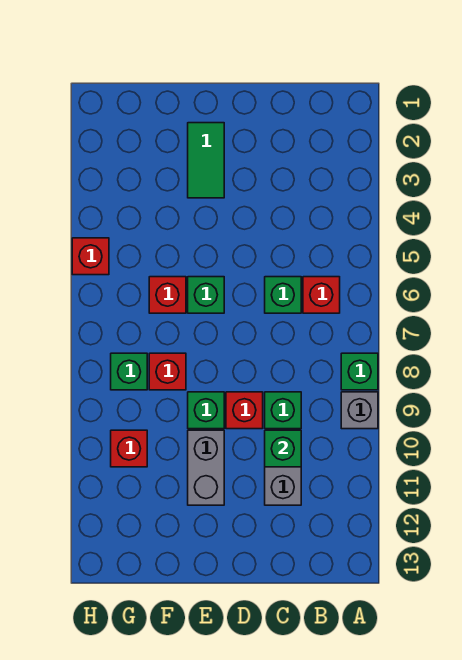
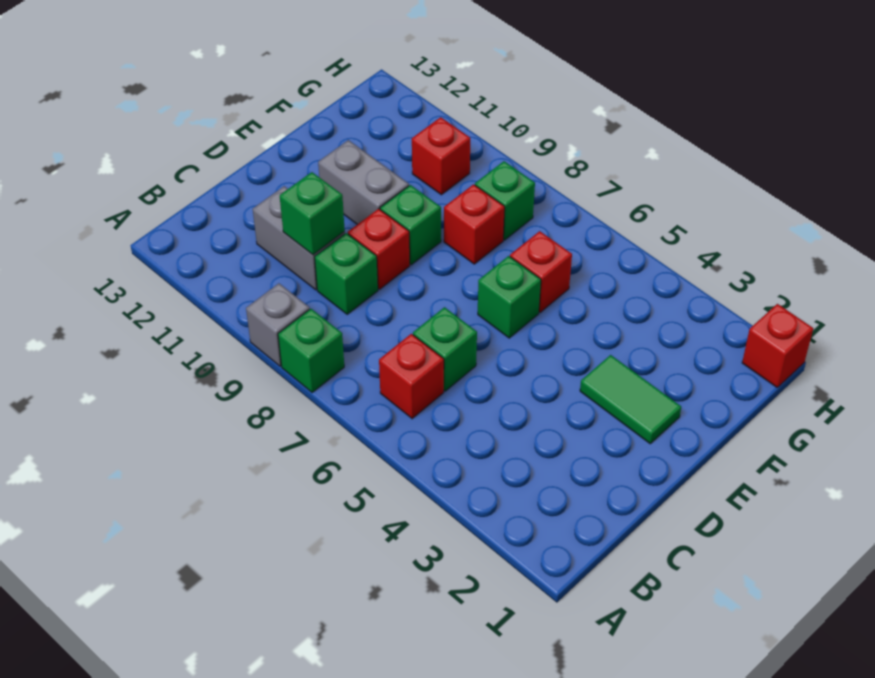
red brick H5 level 1 -> red brick H1 level 1

